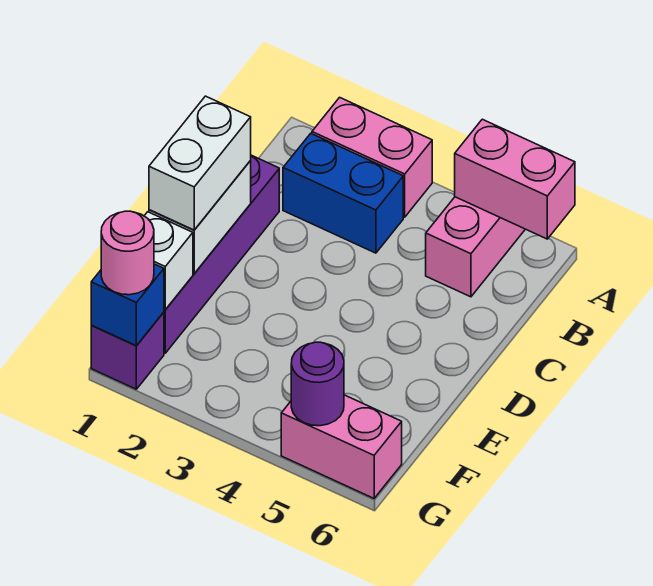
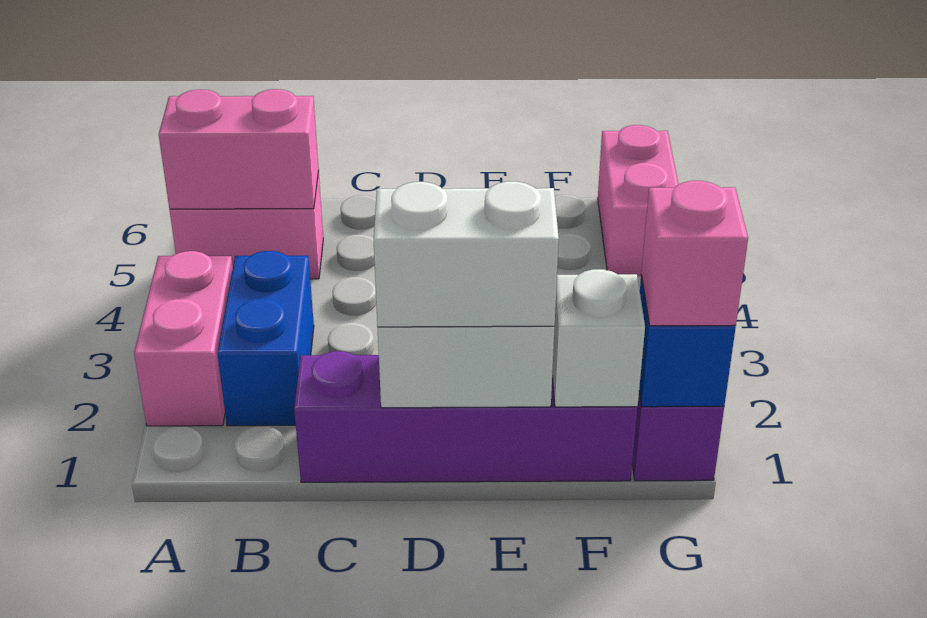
pink brick A5:A6 level 2 -> pink brick A5:B5 level 2
pink round brick G1 level 3 -> pink brick G1 level 3
purple round brick G5 level 2 -> none

